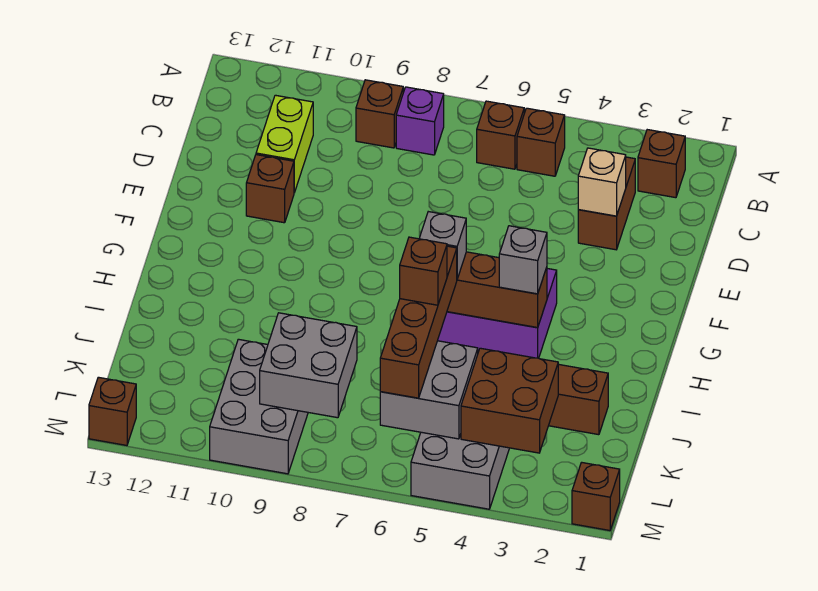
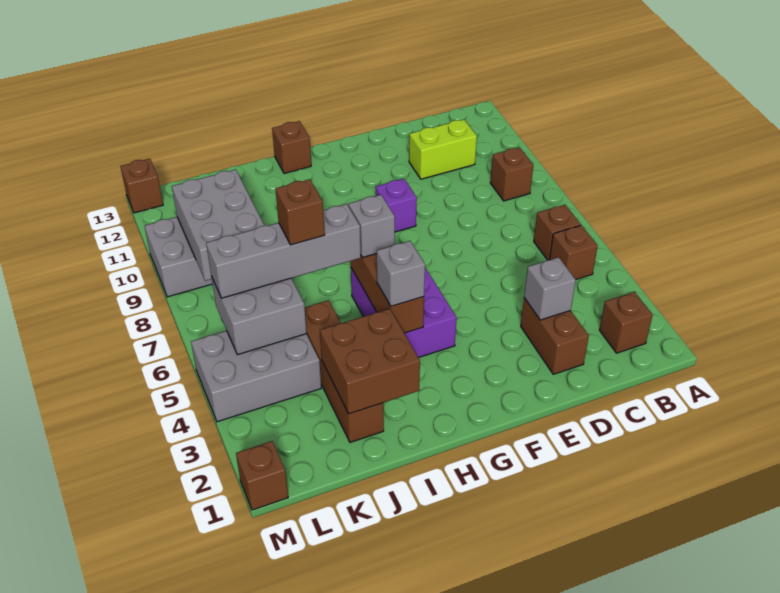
purple brick B8 level 1 -> purple brick F9 level 1
brown brick C3:D3 level 1 -> brown brick D2:D3 level 1
tan brick D3 level 2 -> grey brick D3 level 2
brown brick E11 level 1 -> brown brick H13 level 1
brown brick I6:L6 level 3 -> grey brick I6:L6 level 3
brown brick K3:L4 level 2 -> brown brick I2:J3 level 2
grey brick K8:L9 level 2 -> grey brick K8:L10 level 2

